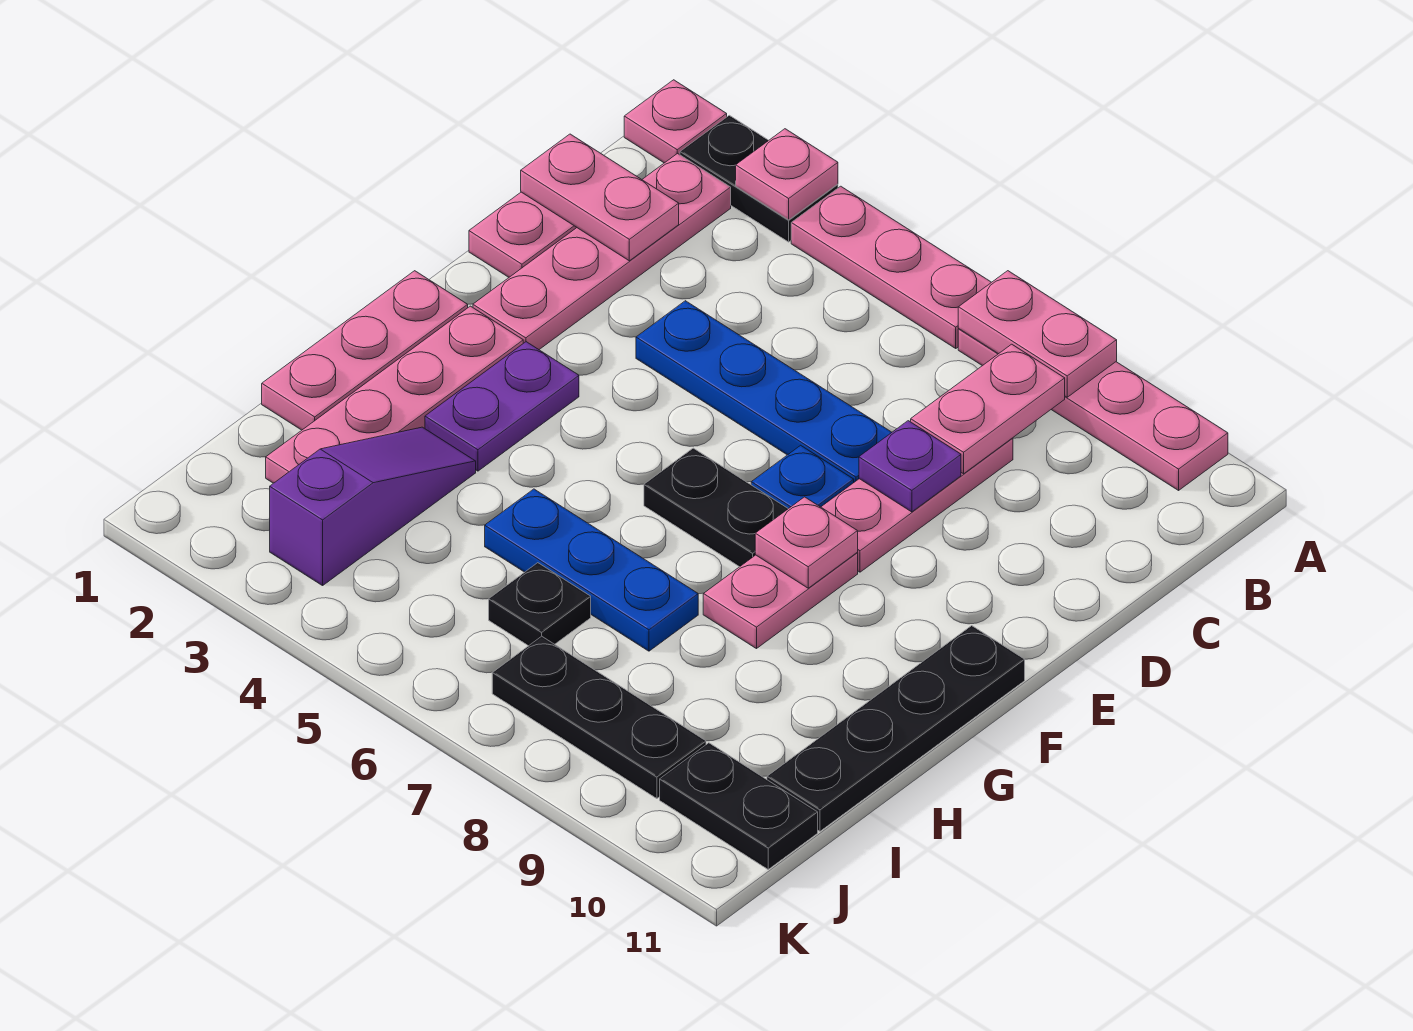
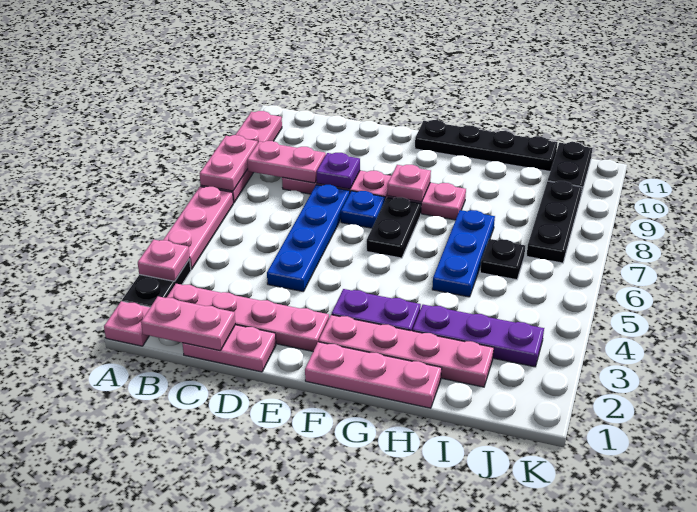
pink plate C1:C2 level 2 -> pink plate B1:C1 level 2
purple slope H3:J3 level 1 top J -> purple plate H3:J3 level 1

